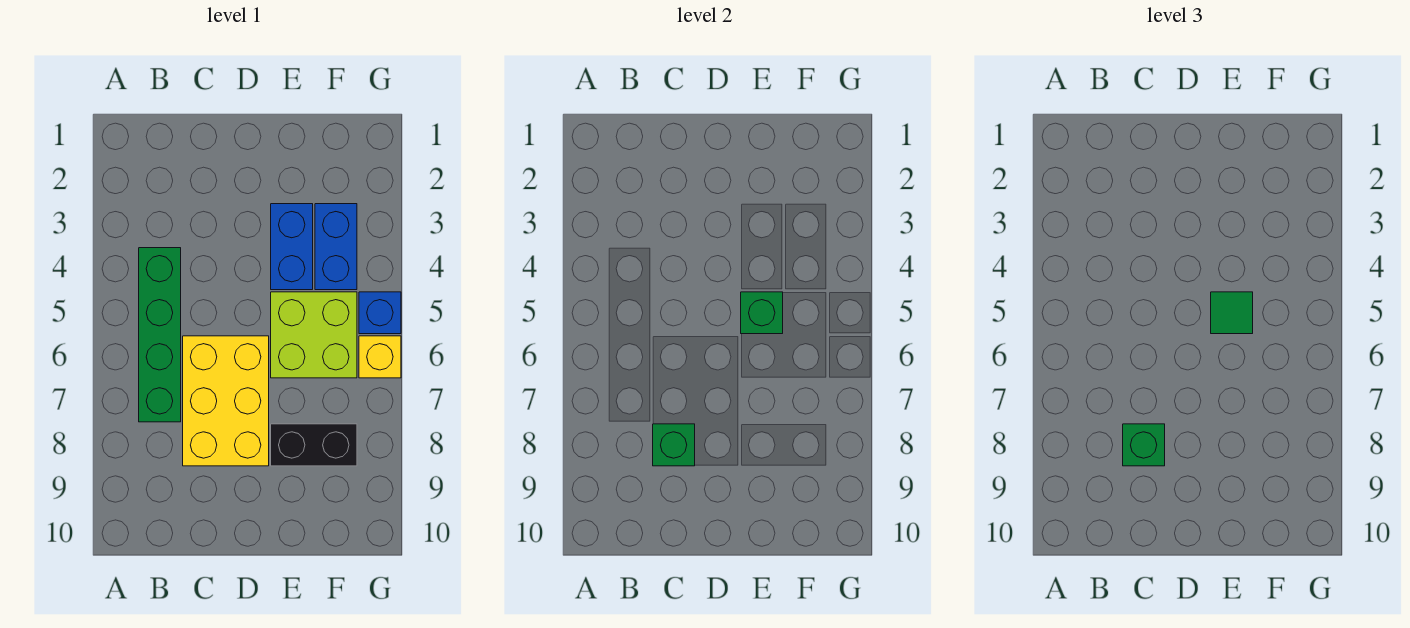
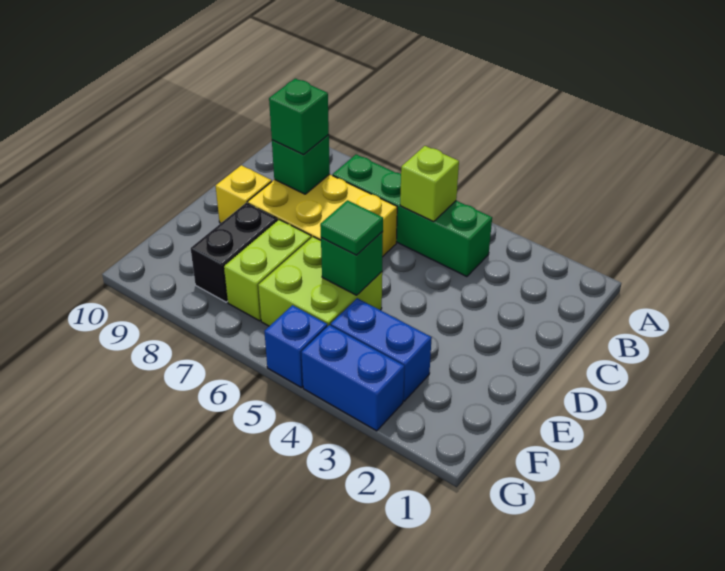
none -> lime brick B5 level 2
blue brick E3:E4 level 1 -> blue brick G3:G4 level 1
none -> lime brick E7:F7 level 1
yellow brick G6 level 1 -> yellow brick D9 level 1

